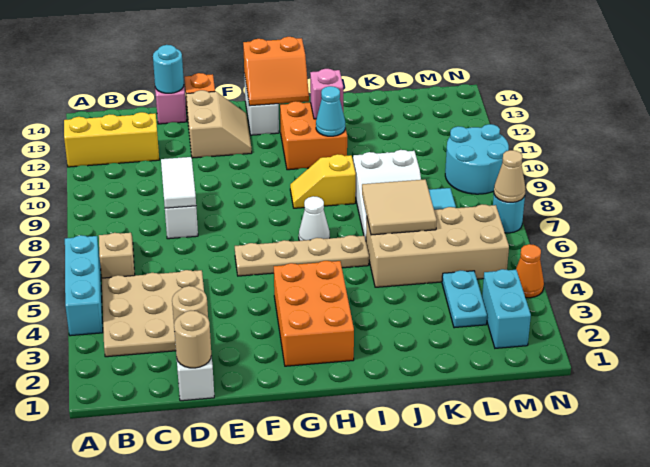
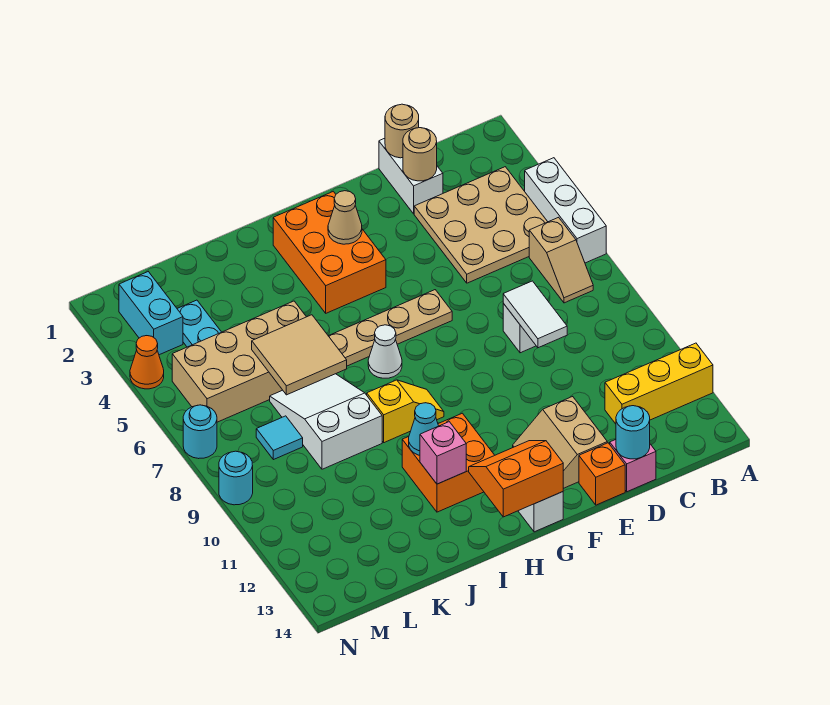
cyan brick A4:A6 level 1 -> white brick A4:A6 level 1
cyan round brick M9:N10 level 1 -> cyan round brick N9 level 1
tan cone N7 level 2 -> tan cone G3 level 2

